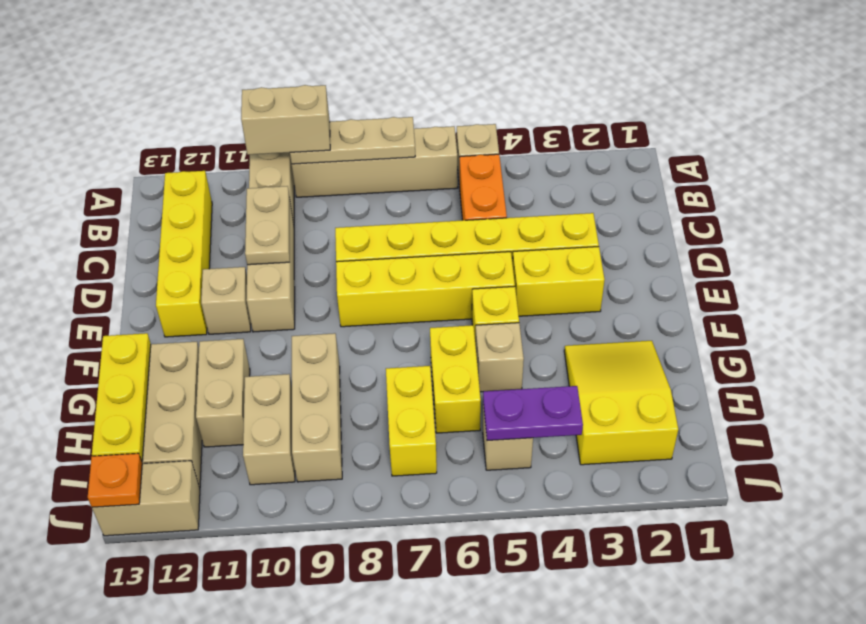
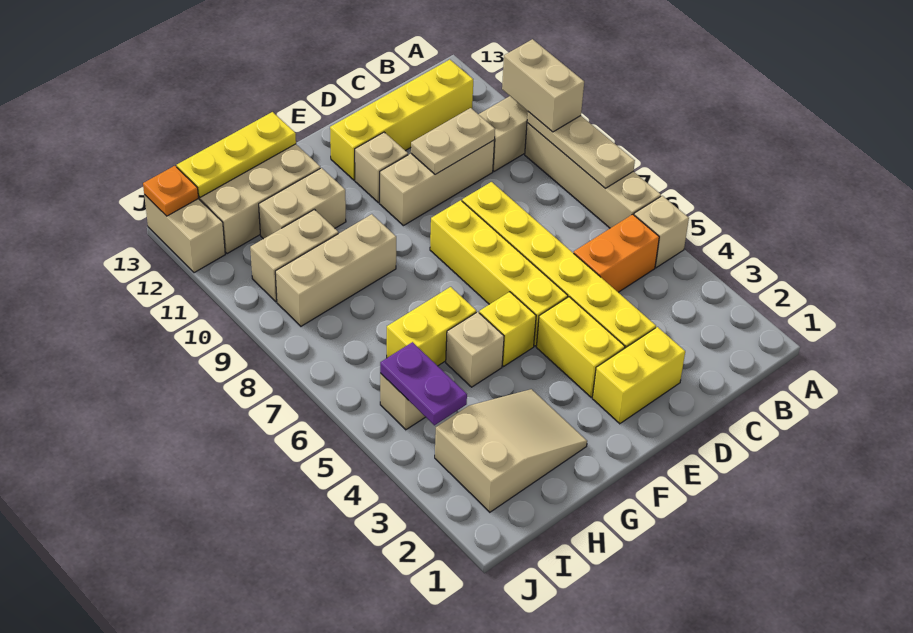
yellow slope G2:I3 level 1 top I -> tan slope G2:I3 level 1 top I
yellow brick H7:I7 level 1 -> yellow brick D2:E2 level 1

